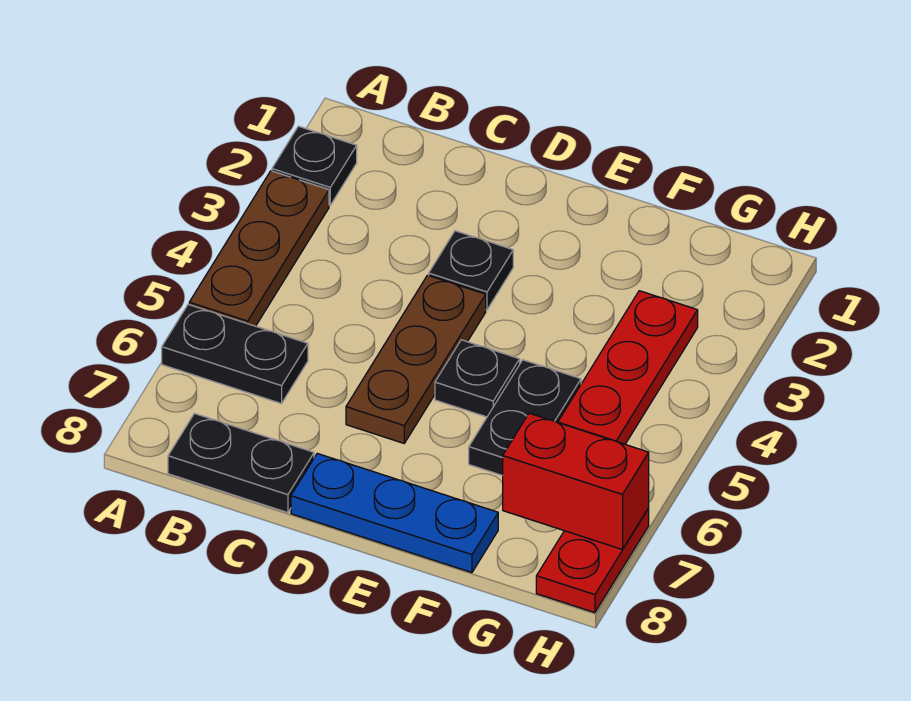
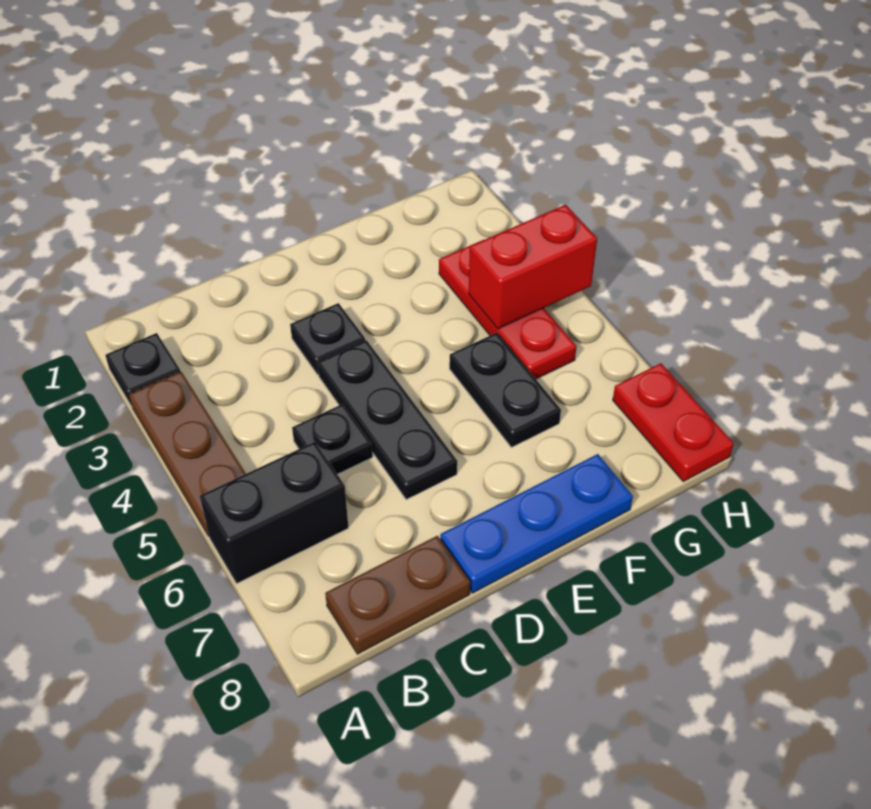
black plate A6:B6 level 1 -> black brick A6:B6 level 1
black plate B8:C8 level 1 -> brown plate B8:C8 level 1
brown plate D4:D6 level 1 -> black plate D4:D6 level 1
black plate E5 level 1 -> black plate C5 level 1
red brick G7:H7 level 2 -> red brick G4:H4 level 2

